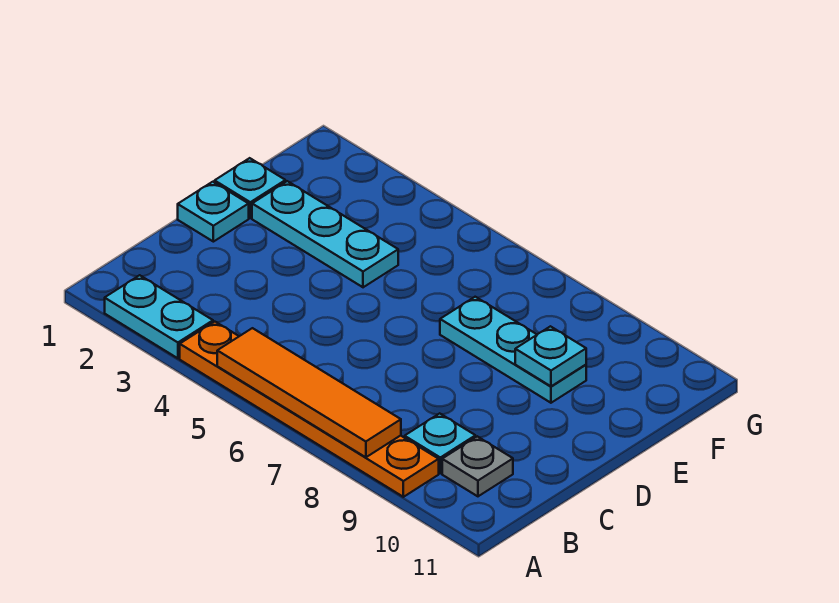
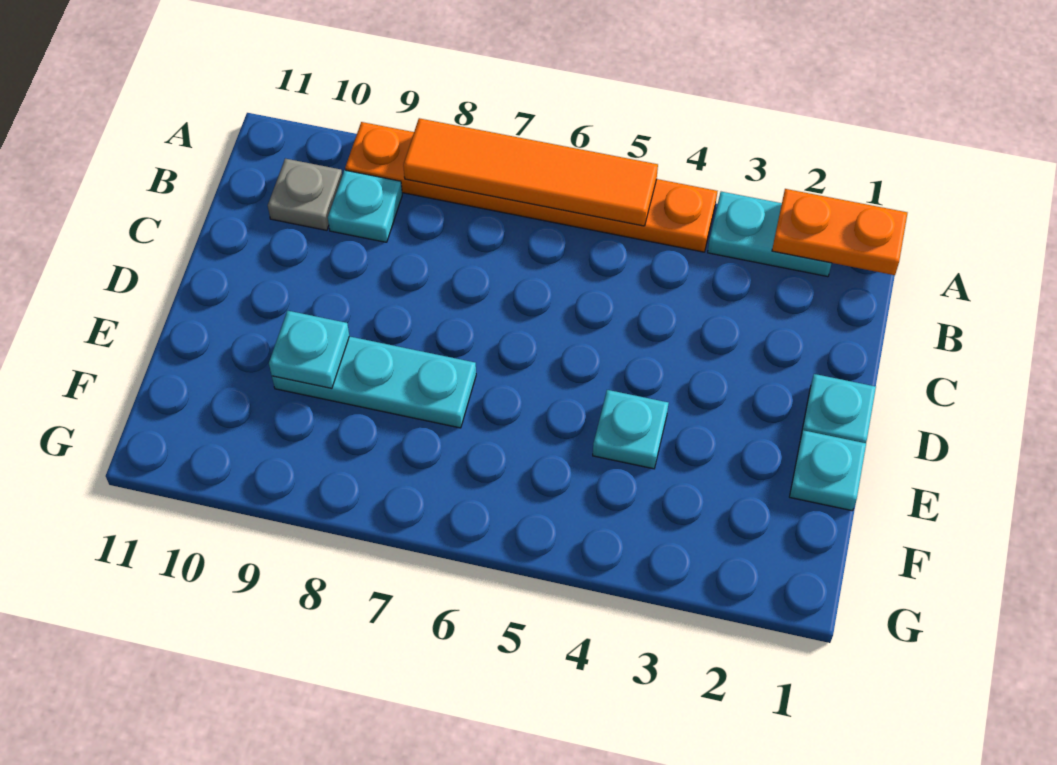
none -> orange plate A1:A2 level 2
cyan plate E2:E4 level 1 -> cyan plate E4 level 1

